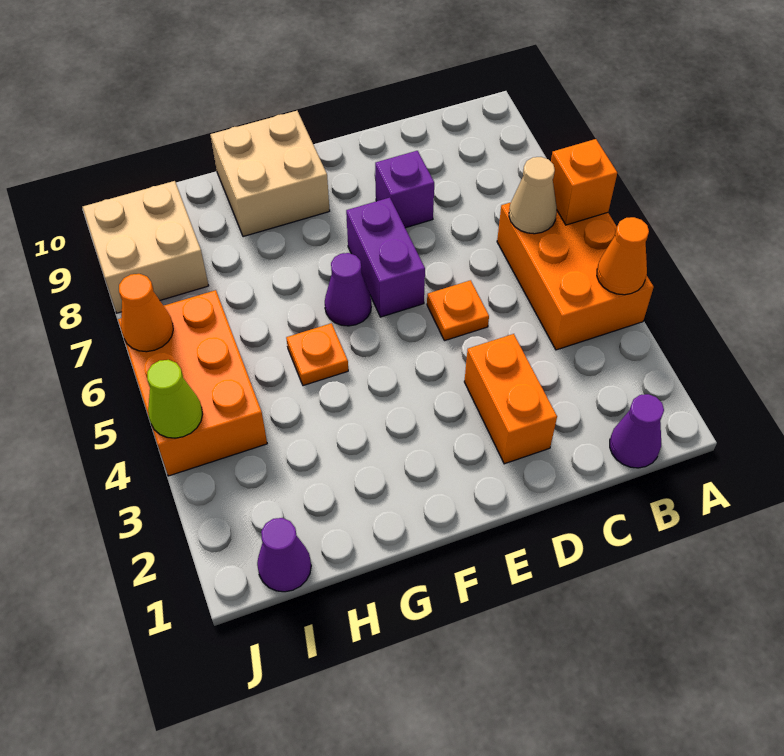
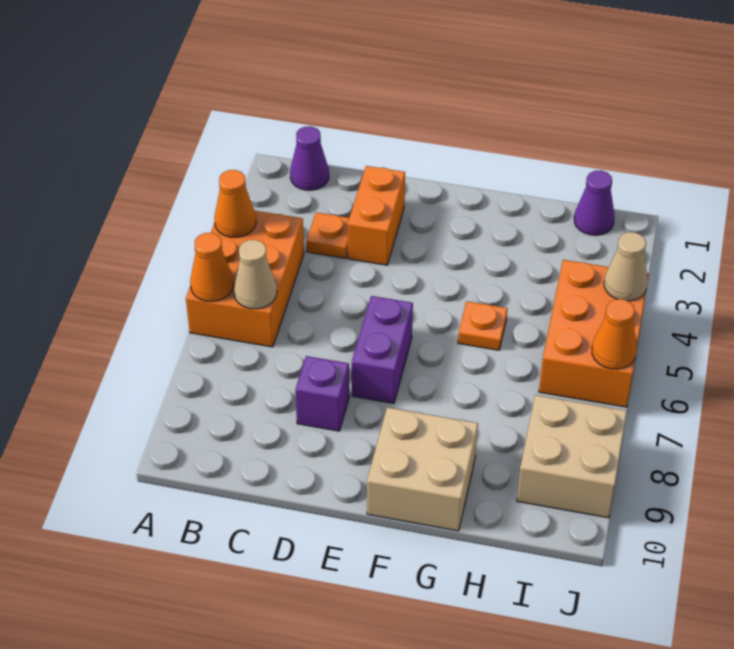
orange brick A6 level 2 -> orange cone A6 level 2
orange plate D5 level 1 -> orange plate C3 level 1
purple cone F6 level 1 -> none
lime cone J4 level 2 -> tan cone J4 level 2

